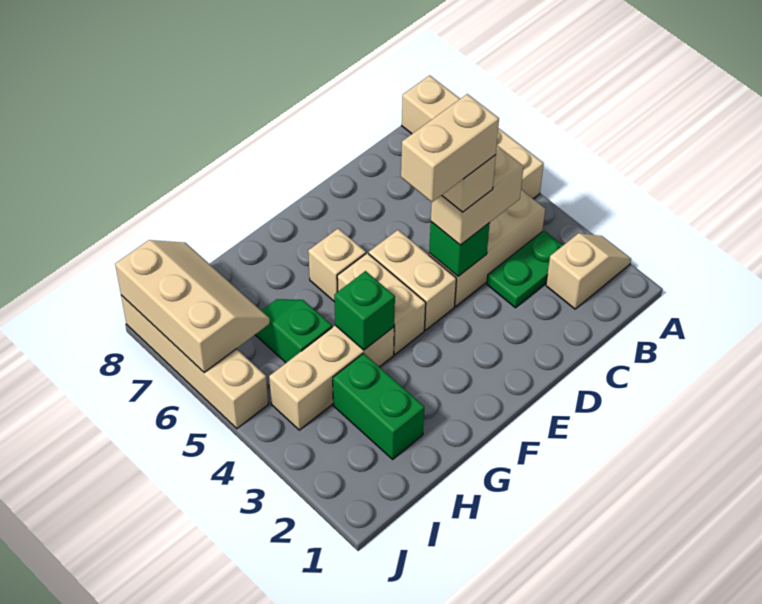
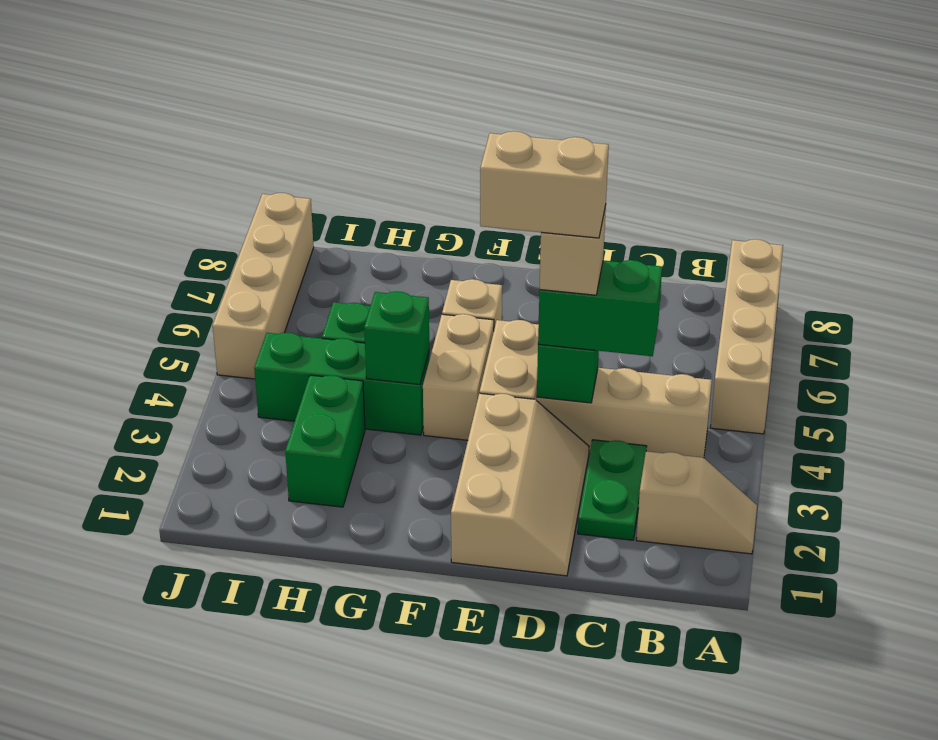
green plate B3:C3 level 1 -> green plate C2:C3 level 1
tan brick C4:D4 level 3 -> green brick C4:D4 level 3
tan brick G4:I4 level 1 -> green brick G4:I4 level 1
tan slope I6:J8 level 2 top J -> tan slope D1:E3 level 1 top E

